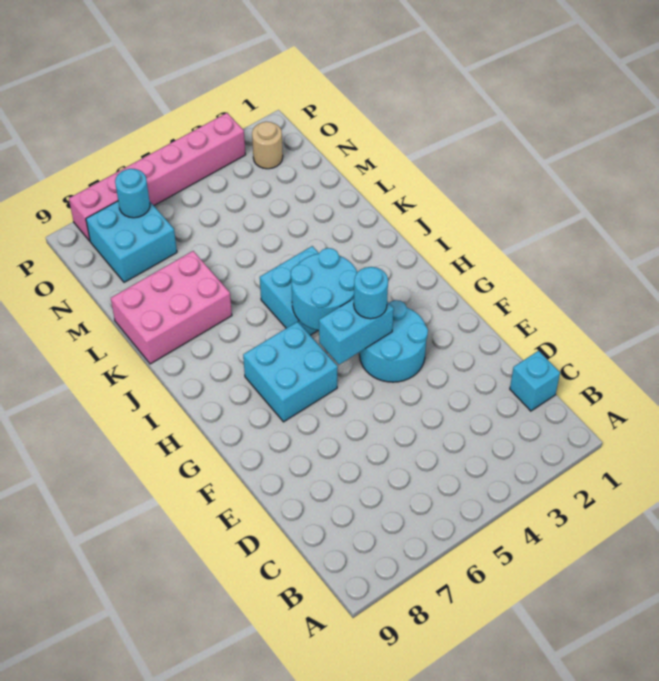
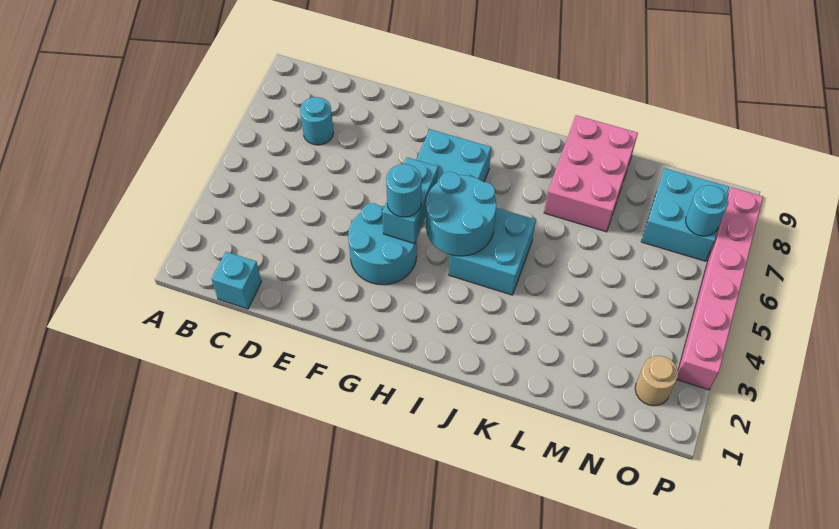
none -> cyan round brick C7 level 1

